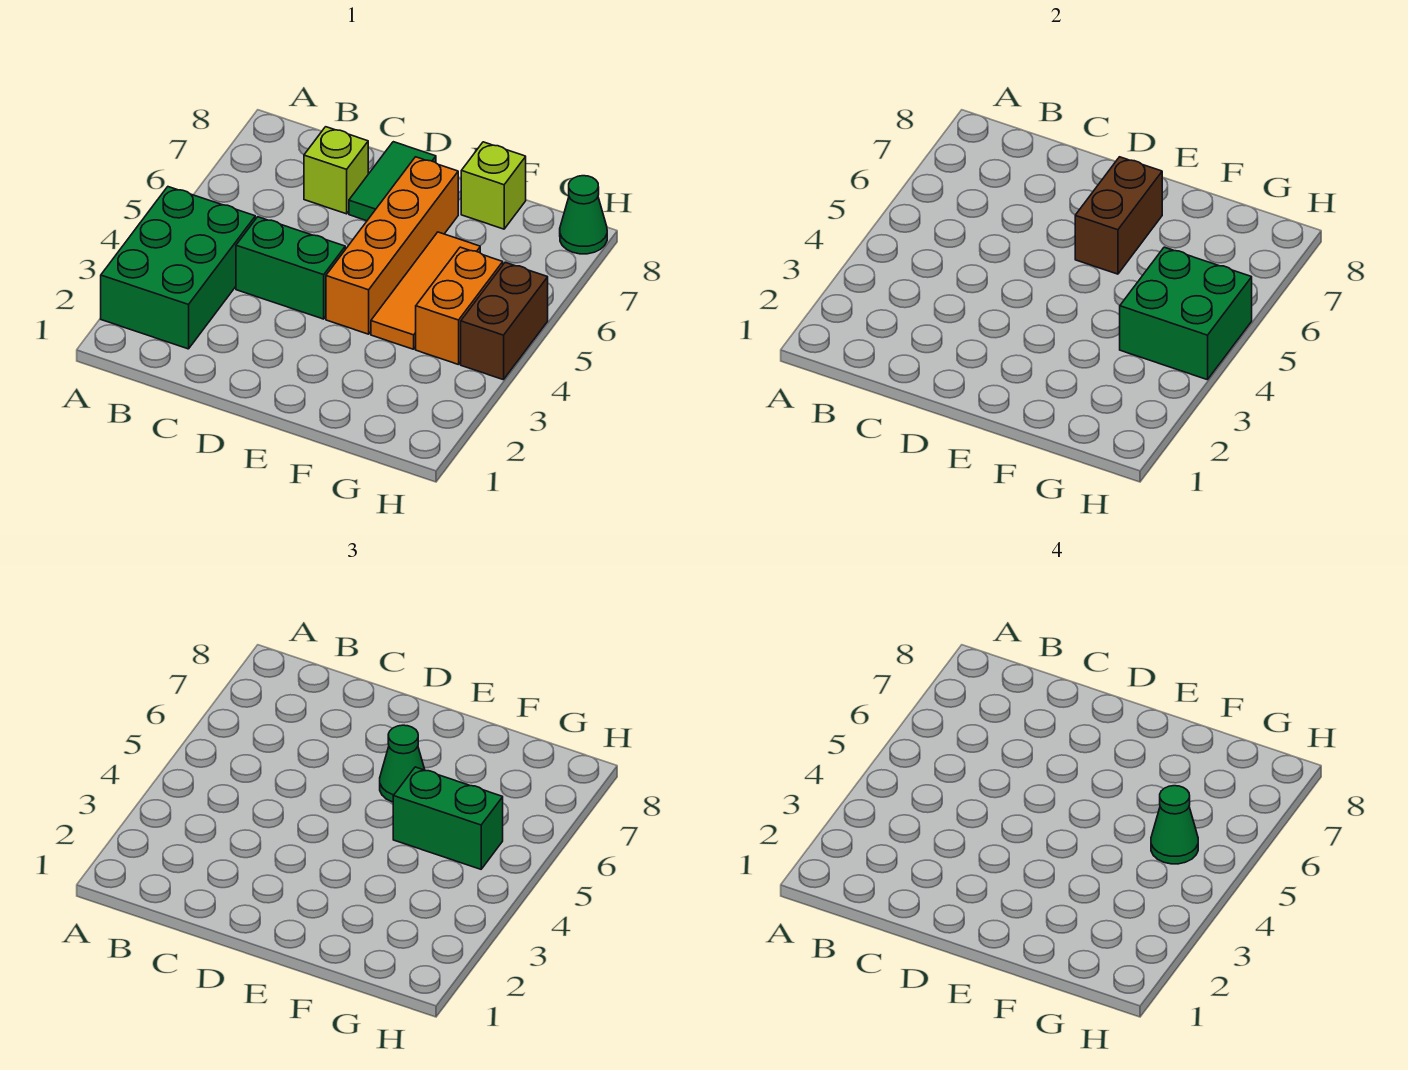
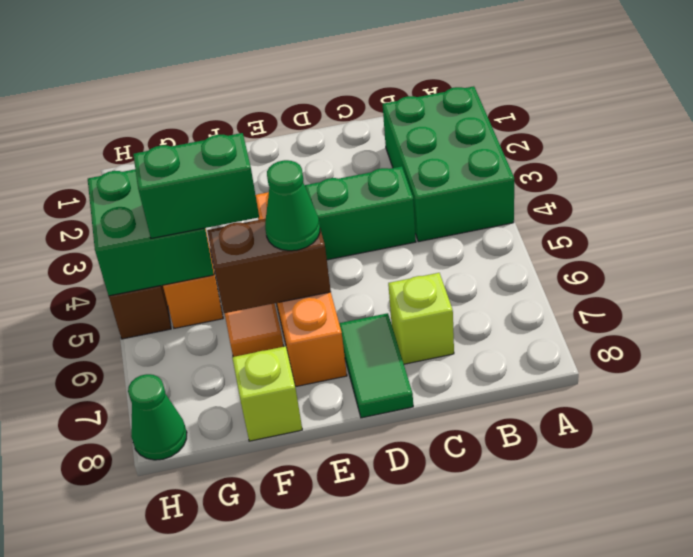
brown brick E6:E7 level 2 -> brown brick E6:F6 level 2
green cone G5 level 4 -> none

